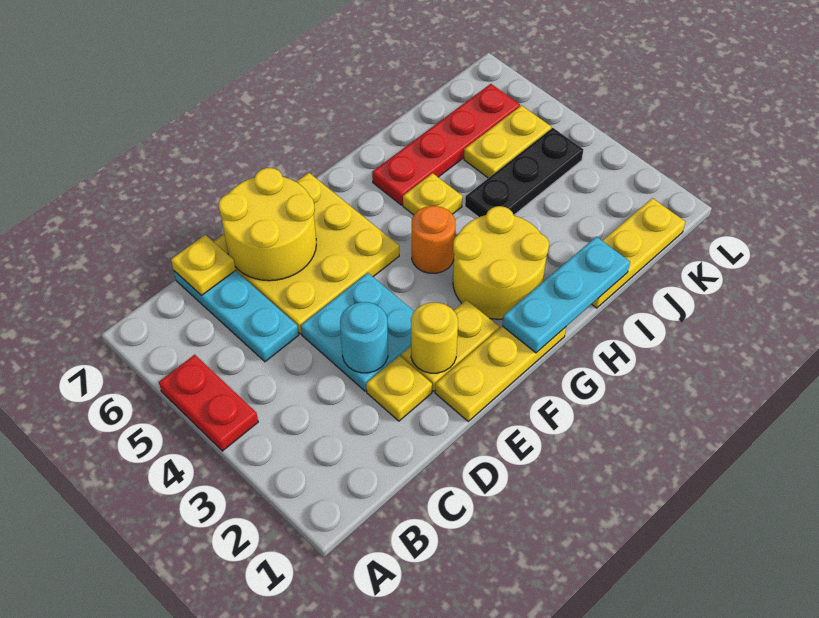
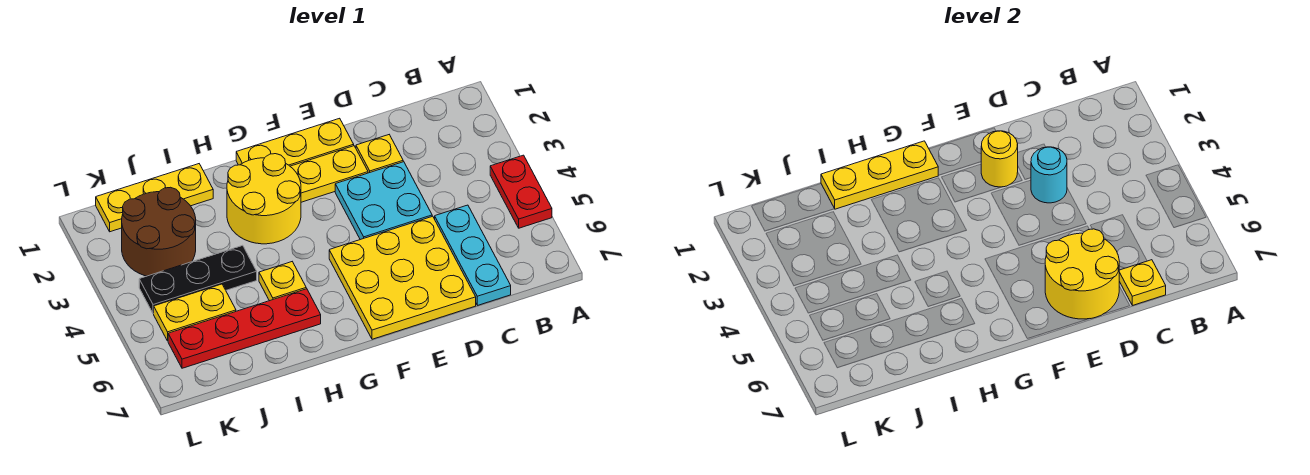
cyan plate G1:I1 level 2 -> yellow plate G1:I1 level 2
orange round brick G4 level 1 -> none
none -> brown round brick J2:K3 level 1

